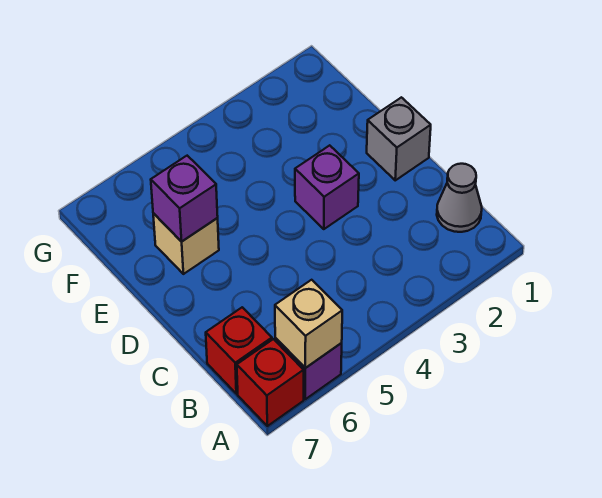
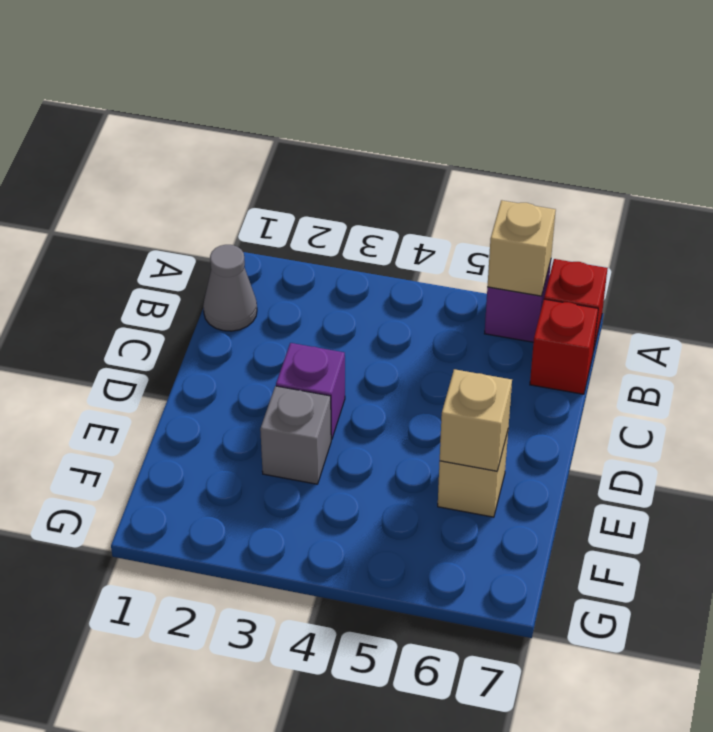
grey brick D1 level 1 -> grey brick E3 level 1
purple brick E6 level 2 -> tan brick E6 level 2

